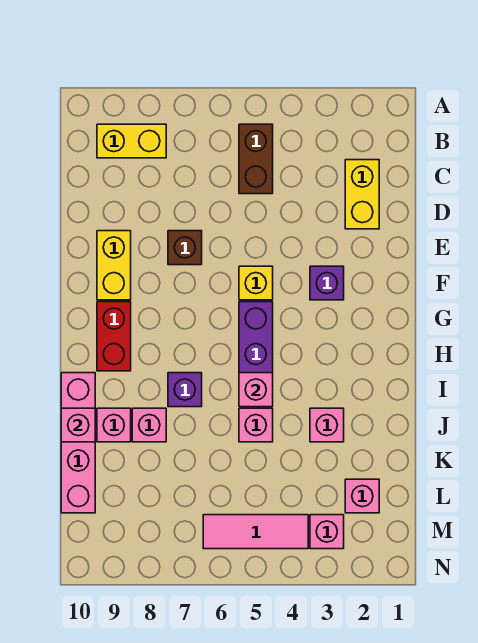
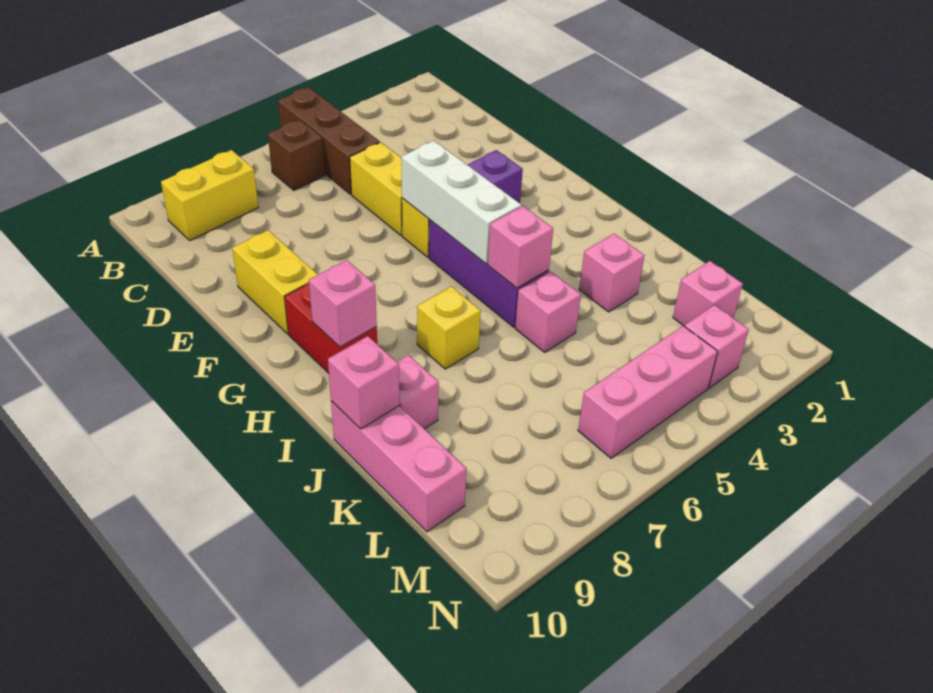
brown brick B5:C5 level 1 -> brown brick A5:C5 level 1
yellow brick C2:D2 level 1 -> yellow brick D5:E5 level 1
brown brick E7 level 1 -> brown brick B6 level 1
none -> white brick F5:H5 level 2
purple brick I7 level 1 -> yellow brick I7 level 1
pink brick I10:L10 level 1 -> pink brick J10:L10 level 1
pink brick J8 level 1 -> pink brick H9 level 2
pink tile M4:M6 level 1 -> pink brick M4:M6 level 1

